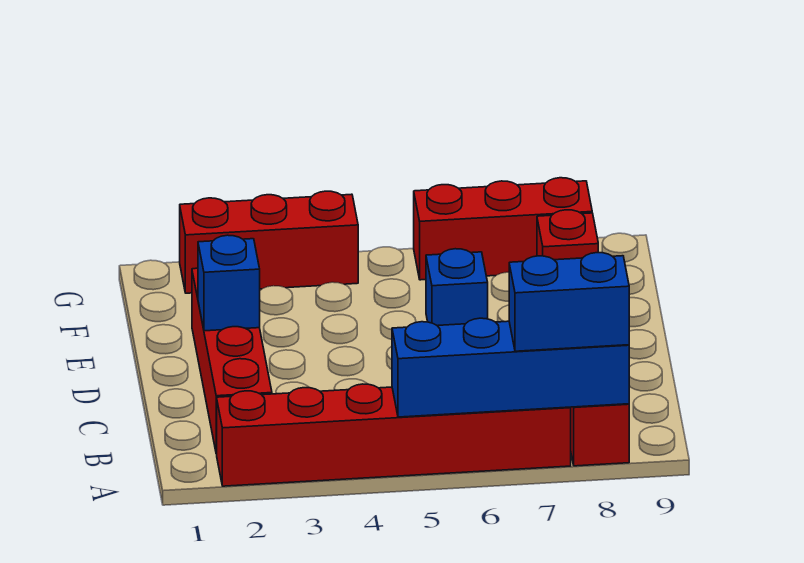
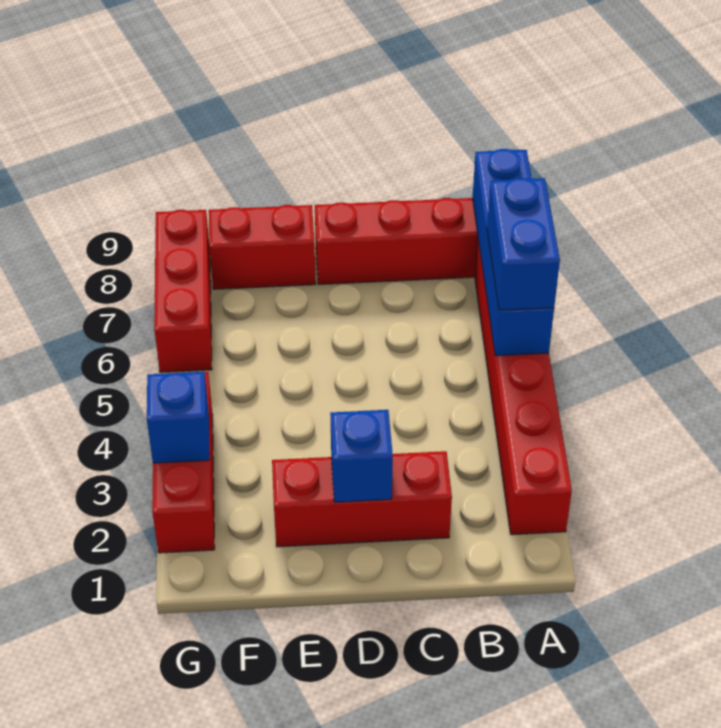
blue brick A7:A8 level 3 -> blue brick A5:A6 level 3
red brick B2:E2 level 1 -> red brick C2:E2 level 1
blue brick E6 level 1 -> blue brick G3 level 2
red brick F8 level 1 -> red brick E8:F8 level 1

